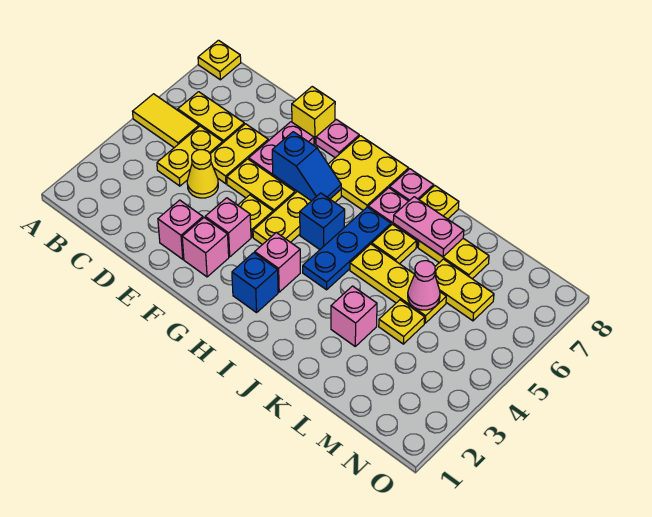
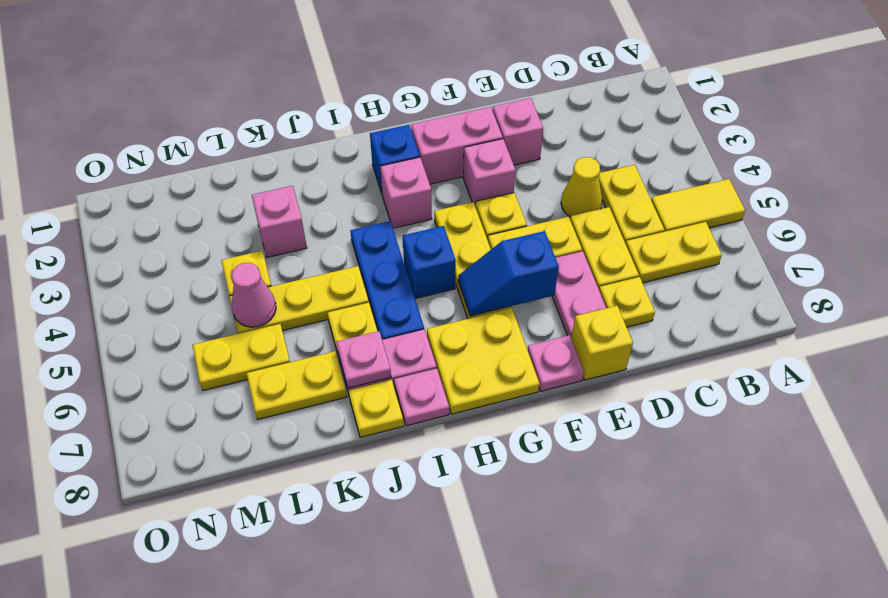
yellow plate A8 level 1 -> yellow plate D7 level 1
pink brick F2 level 1 -> pink brick F2:G2 level 1
pink plate J7:K7 level 2 -> pink plate J7 level 2

